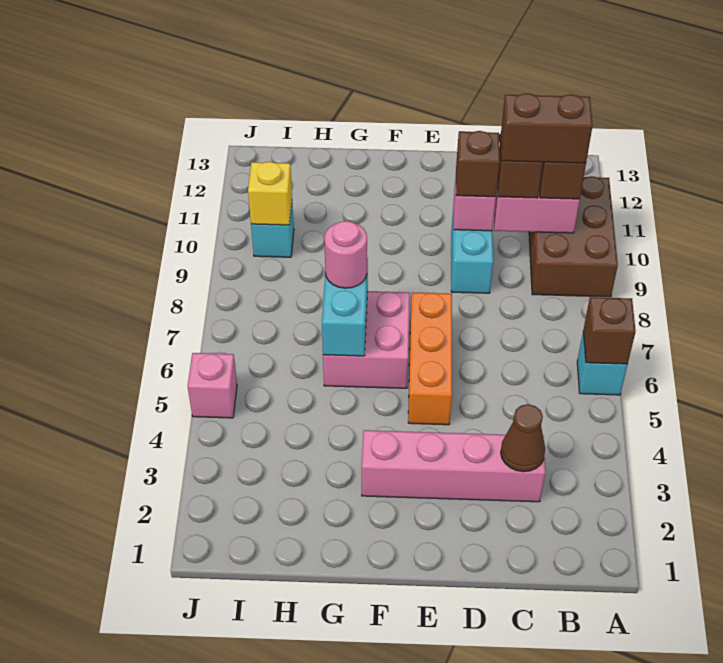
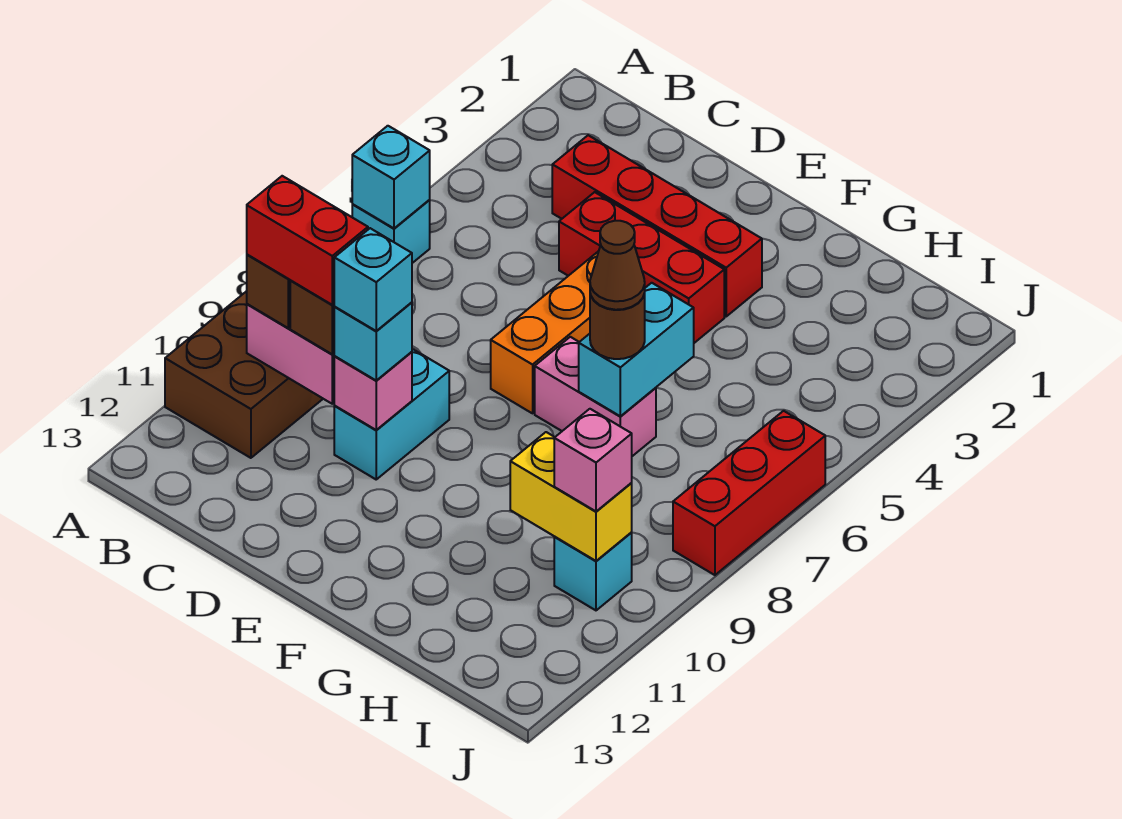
brown brick A6 level 2 -> cyan brick A6 level 2
brown brick B10:C10 level 4 -> red brick B10:C10 level 4
pink brick C3:F3 level 1 -> red brick C3:F3 level 1
brown cone C3 level 2 -> brown cone G7 level 4
none -> red brick D4:F4 level 1
brown brick D10 level 3 -> cyan brick D10 level 3
none -> cyan brick D10 level 4
pink brick F6:G7 level 1 -> pink brick F7:G7 level 1
pink round brick G7 level 3 -> brown round brick G7 level 3
yellow brick I10 level 2 -> yellow brick H10:I10 level 2
pink brick J5 level 1 -> pink brick I10 level 3
none -> red brick J6:J8 level 1

